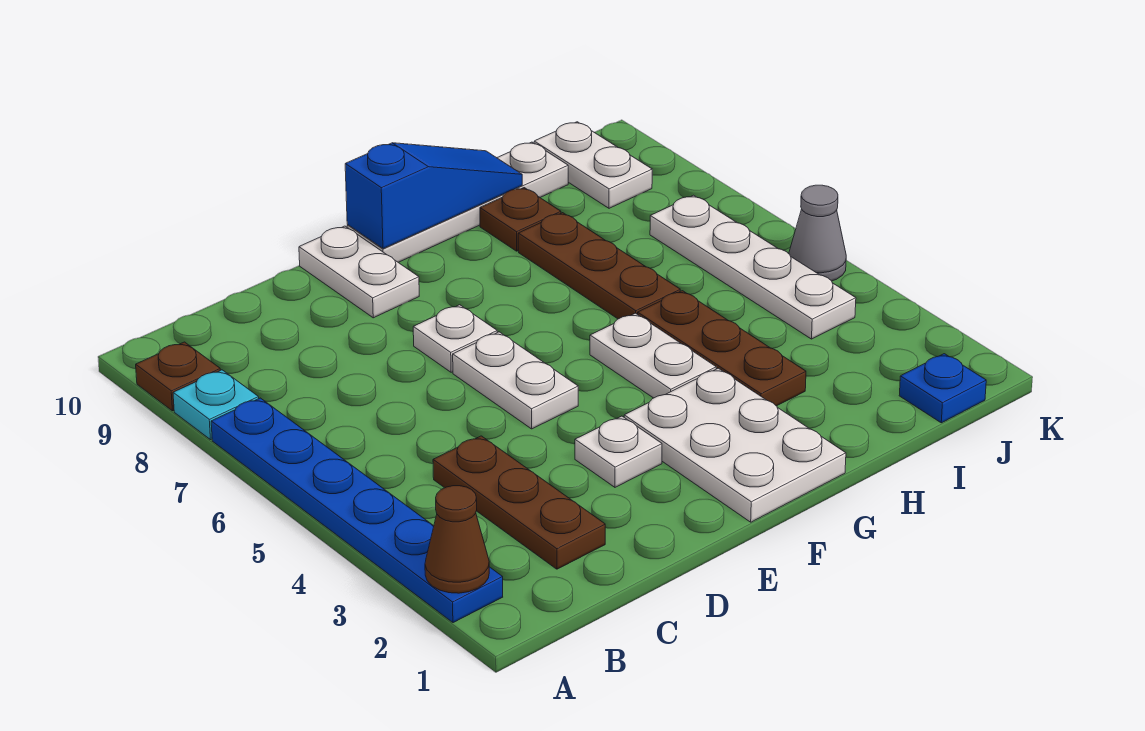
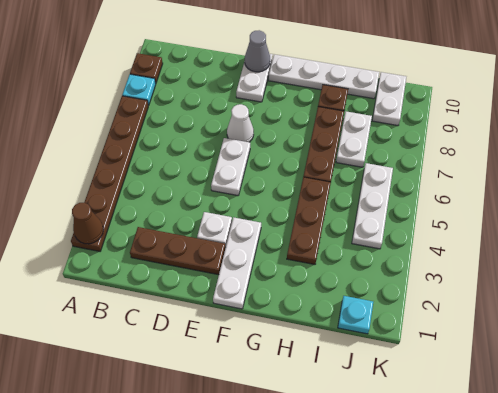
blue plate A2:A7 level 1 -> brown plate A2:A7 level 1
brown plate C2:C4 level 1 -> brown plate C2:E2 level 1
white plate E7 level 1 -> white cone E7 level 1
white plate F1:G3 level 1 -> white plate F1:F3 level 1
blue slope F10:H10 level 2 top F -> none
white plate G4:G5 level 1 -> white plate I7:I8 level 1
blue plate J1 level 1 -> cyan plate J1 level 1
white plate J4:J7 level 1 -> white plate J4:J6 level 1
grey cone K5 level 1 -> grey cone E10 level 2

